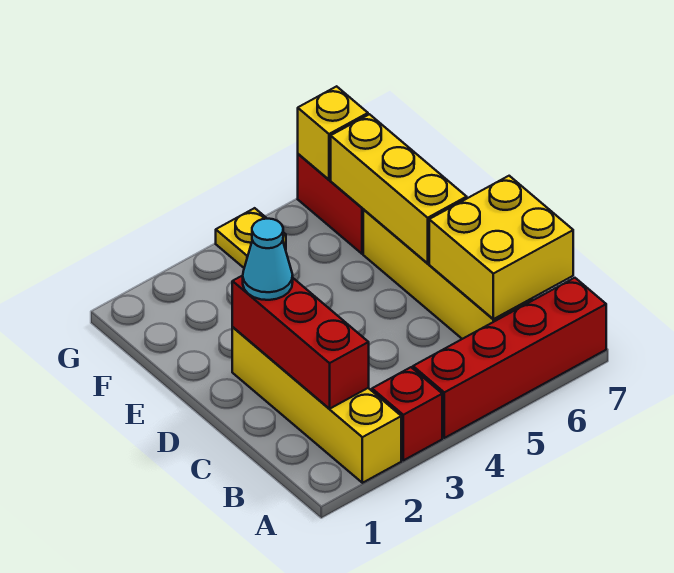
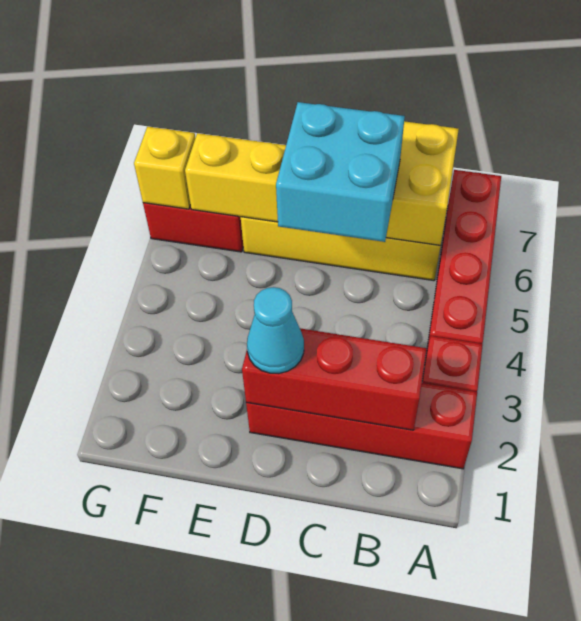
yellow brick A2:D2 level 1 -> red brick A2:D2 level 1
none -> cyan brick C5:D6 level 3
yellow plate G4 level 1 -> none

